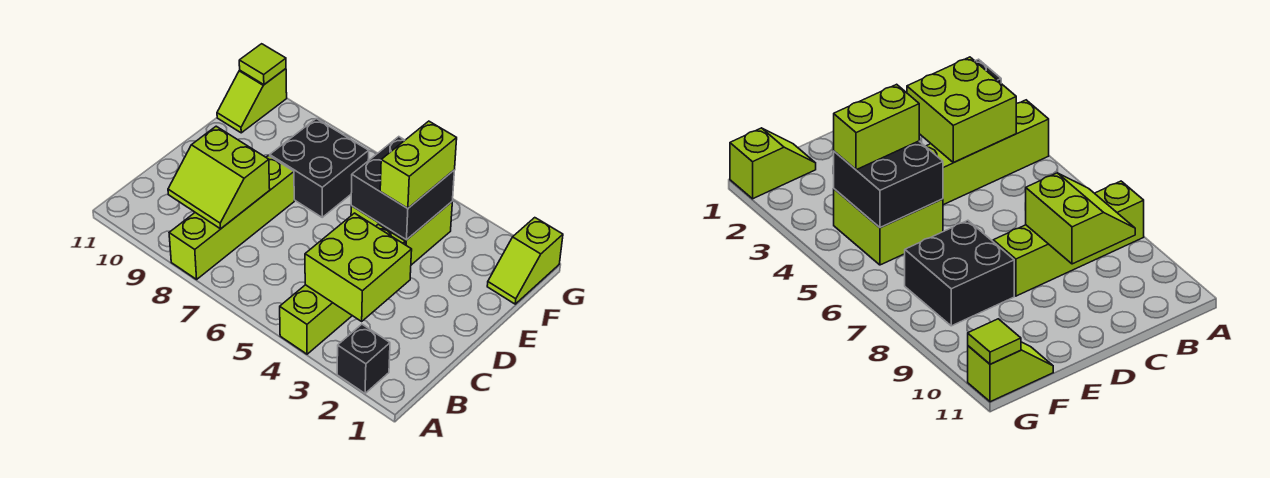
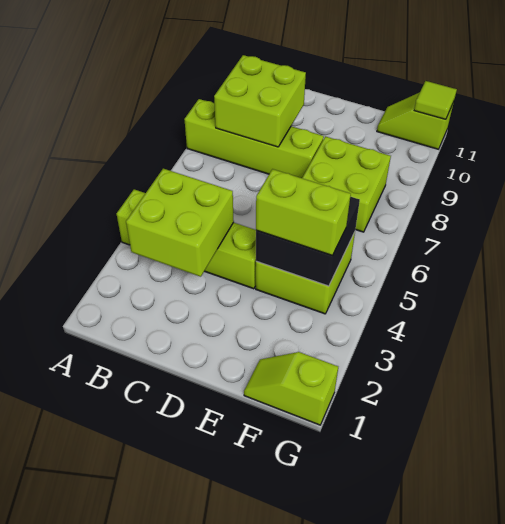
black brick A2 level 1 -> none
lime slope B8:C9 level 2 top C -> lime brick B8:C9 level 2
black brick E7:F8 level 1 -> lime brick E7:F8 level 1

